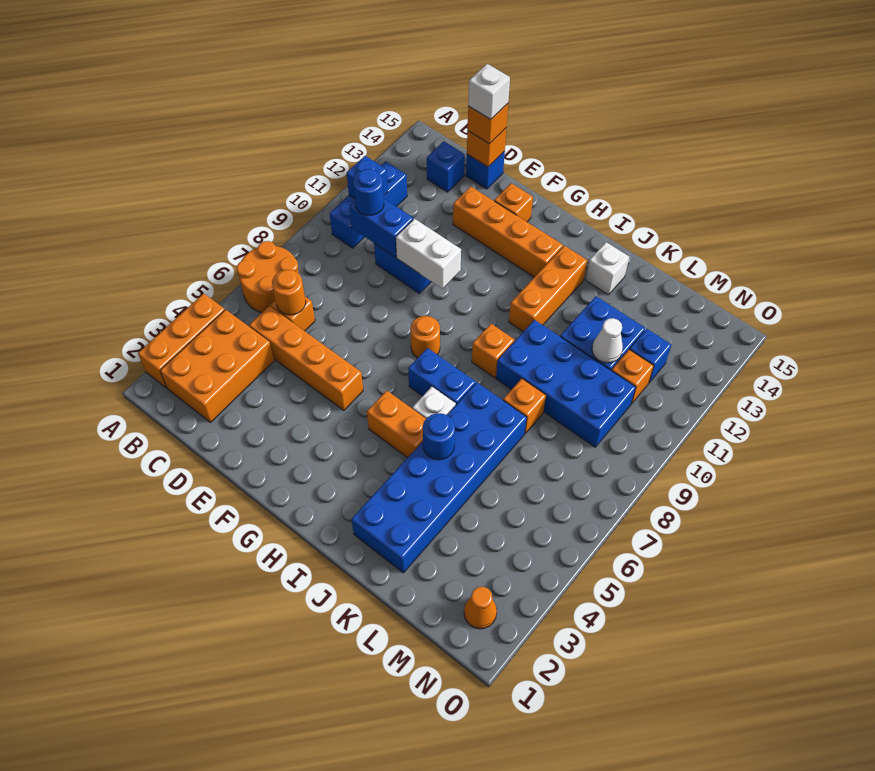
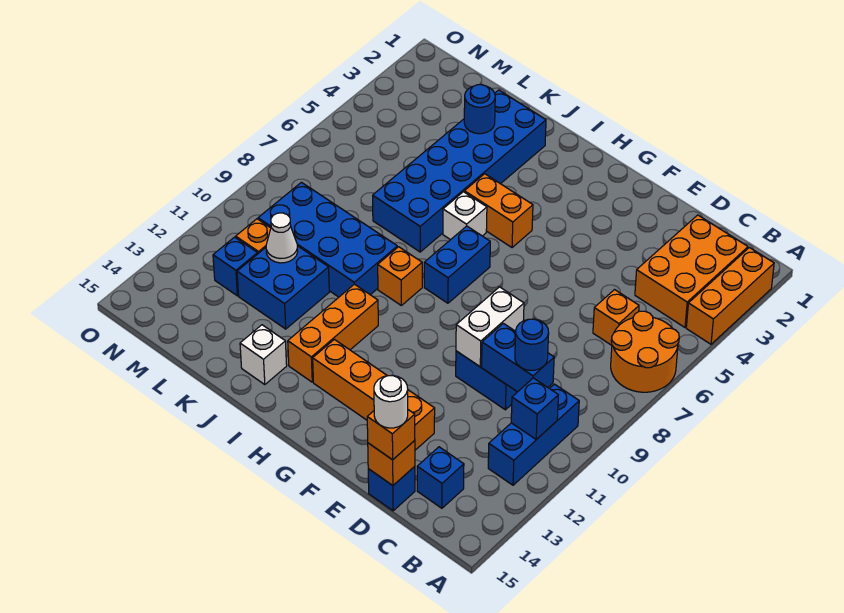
orange brick C5:F5 level 1 -> none
orange round brick C6 level 2 -> none
white brick D15 level 4 -> white round brick D15 level 4
white brick E10:F10 level 2 -> white brick E9:E10 level 2
orange brick F14 level 1 -> none
orange round brick G8 level 1 -> none
blue brick H7:I7 level 1 -> blue brick H7:H8 level 1
blue round brick J5 level 2 -> blue round brick K3 level 2
orange brick K8 level 1 -> none
orange cone N2 level 1 -> none

